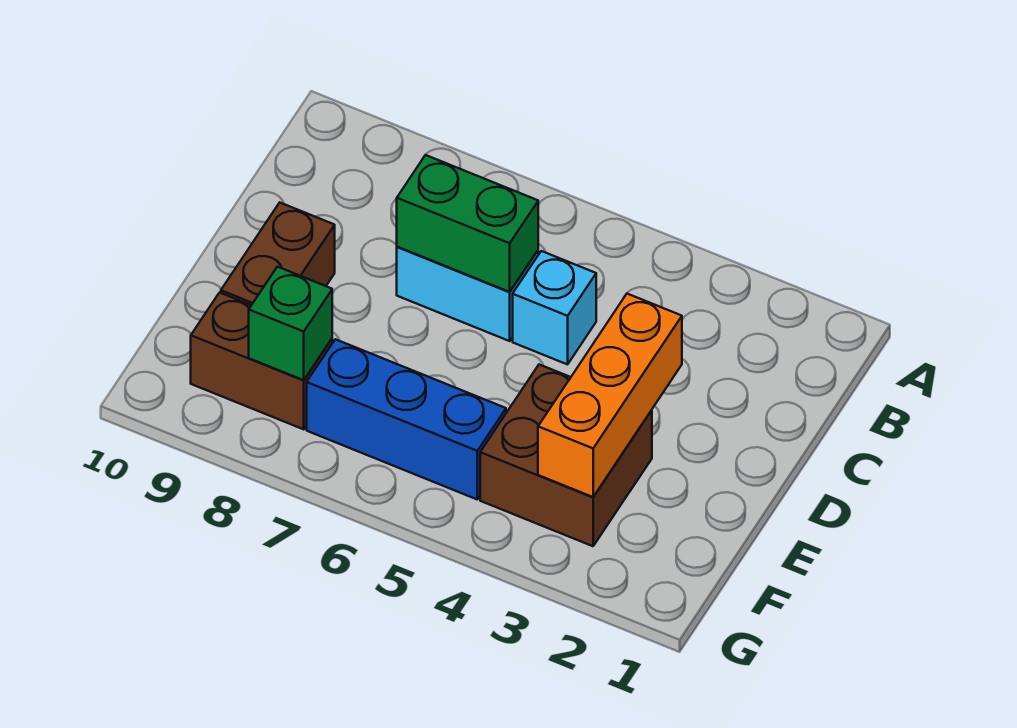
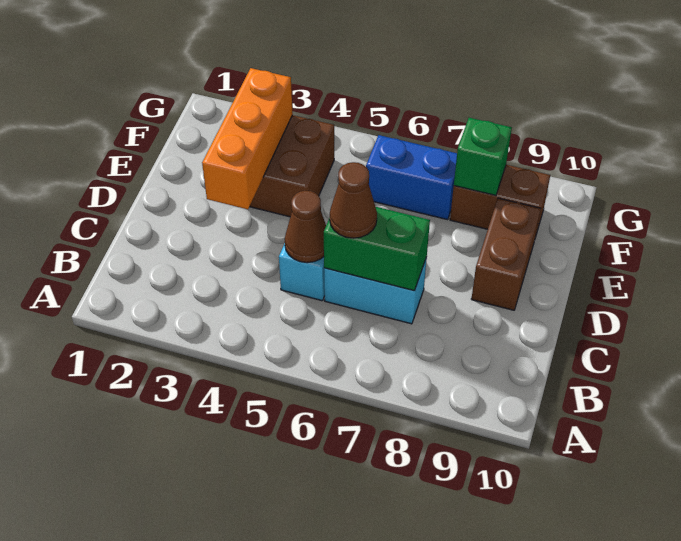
none -> brown cone C5 level 2
none -> brown cone C6 level 3
blue brick F5:F7 level 1 -> blue brick F6:F7 level 1

